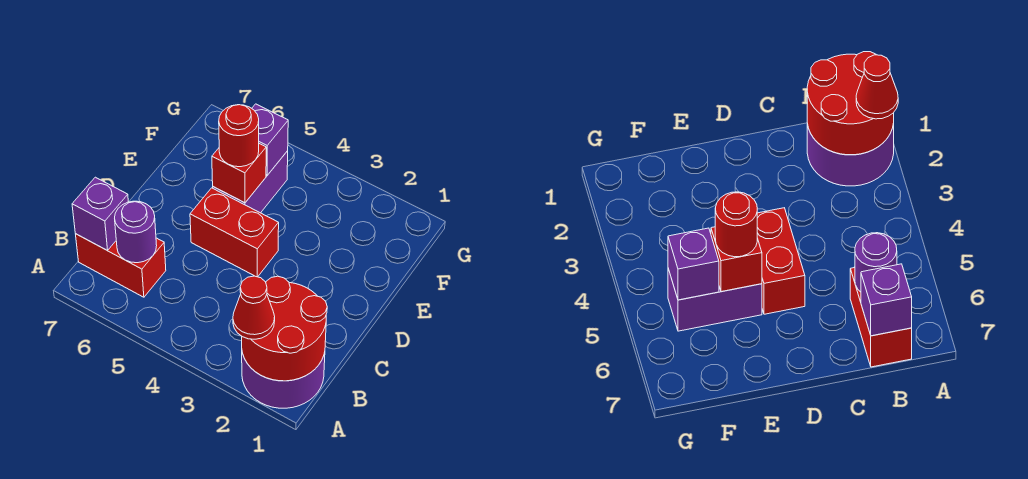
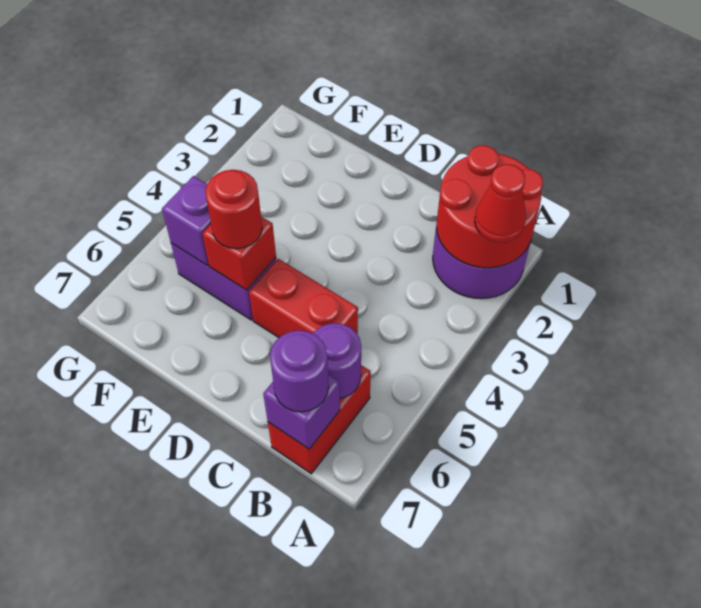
none -> purple round brick B7 level 3
red brick D4:D5 level 1 -> red brick C5:D5 level 1

